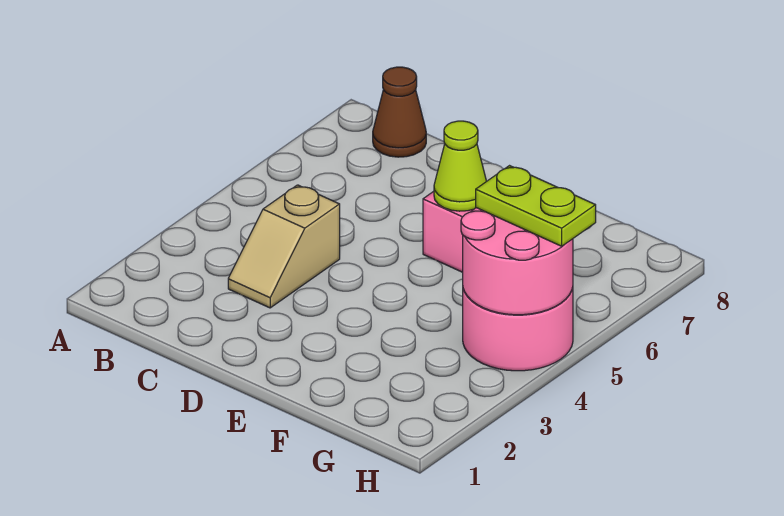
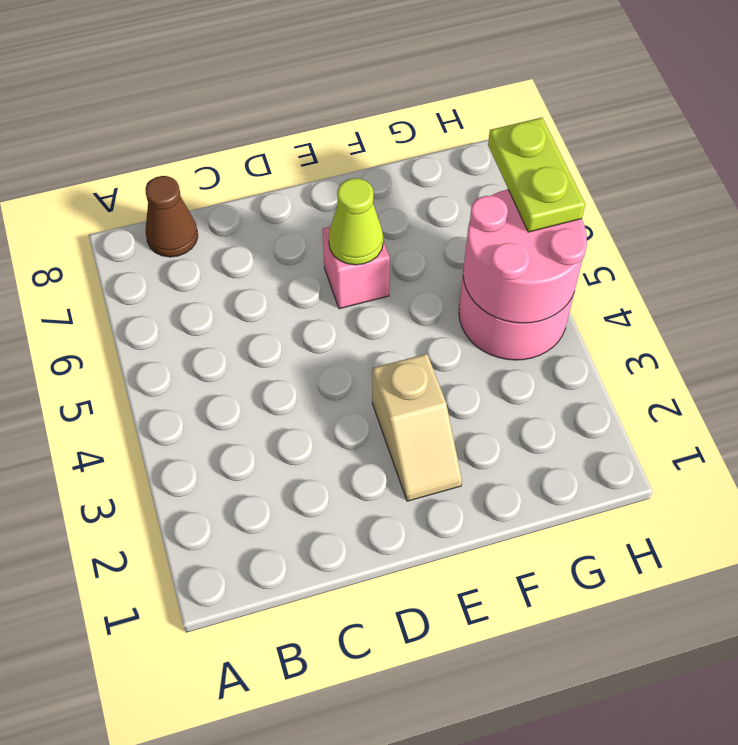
tan slope C3:C4 level 1 top 4 -> tan slope E2:E3 level 1 top 3
lime plate G5:H5 level 3 -> lime plate H5:H6 level 3

